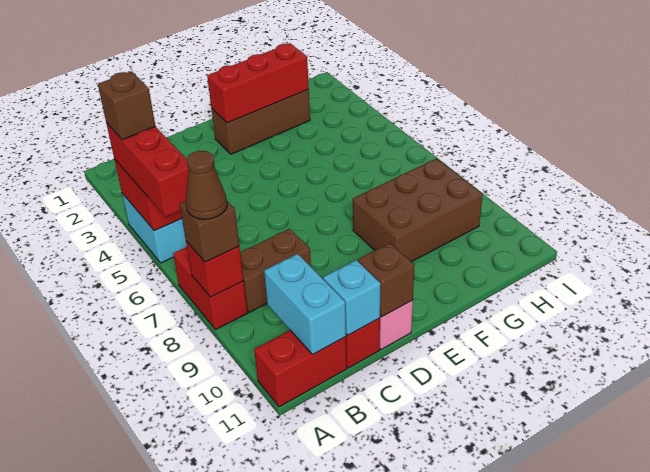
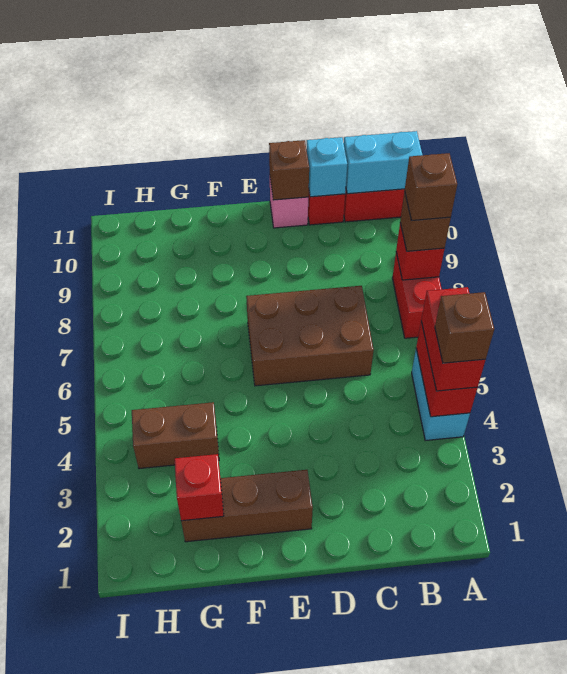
red brick A4:A6 level 3 -> red brick A4:A5 level 3
brown cone A8 level 4 -> brown brick A8 level 4
brown brick B8:C8 level 1 -> brown brick G4:H4 level 1
cyan brick B10:B11 level 2 -> cyan brick A11:B11 level 2
red brick E2:G2 level 2 -> red brick G2 level 2
brown brick F8:H9 level 1 -> brown brick C6:E7 level 1

